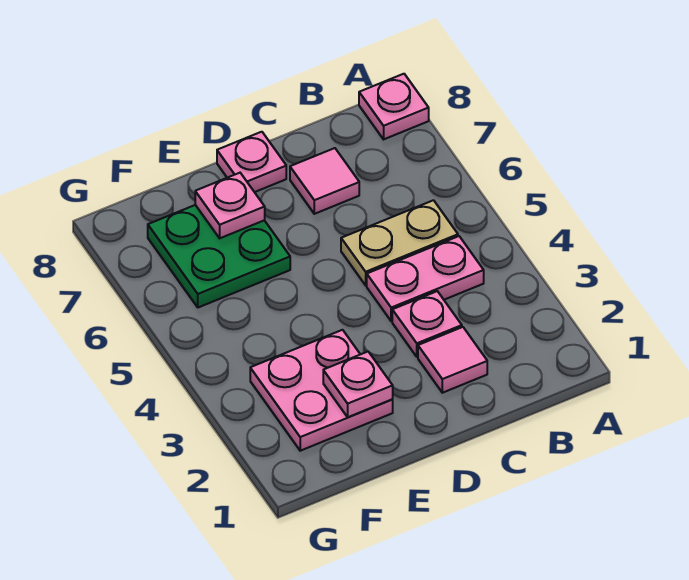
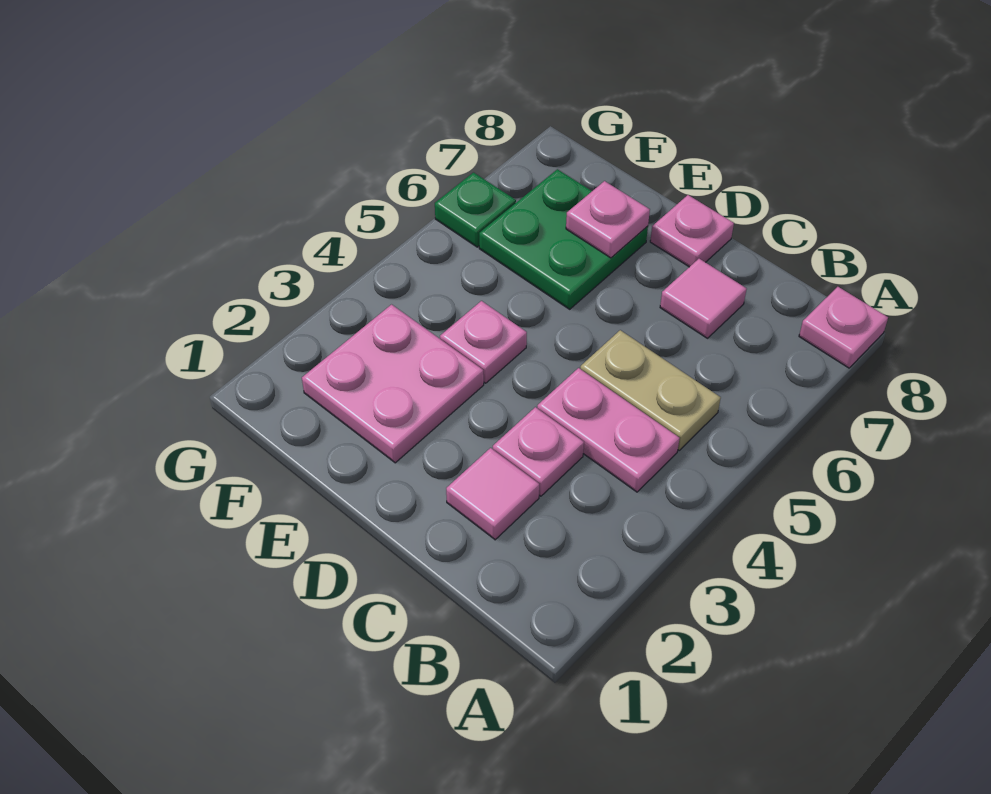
pink plate E2 level 2 -> pink plate E4 level 1
none -> green plate G6 level 1

